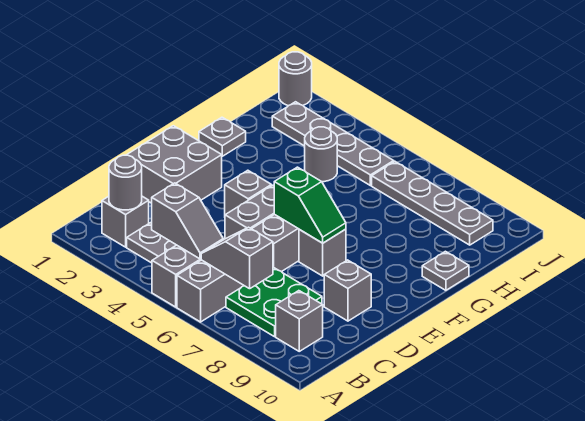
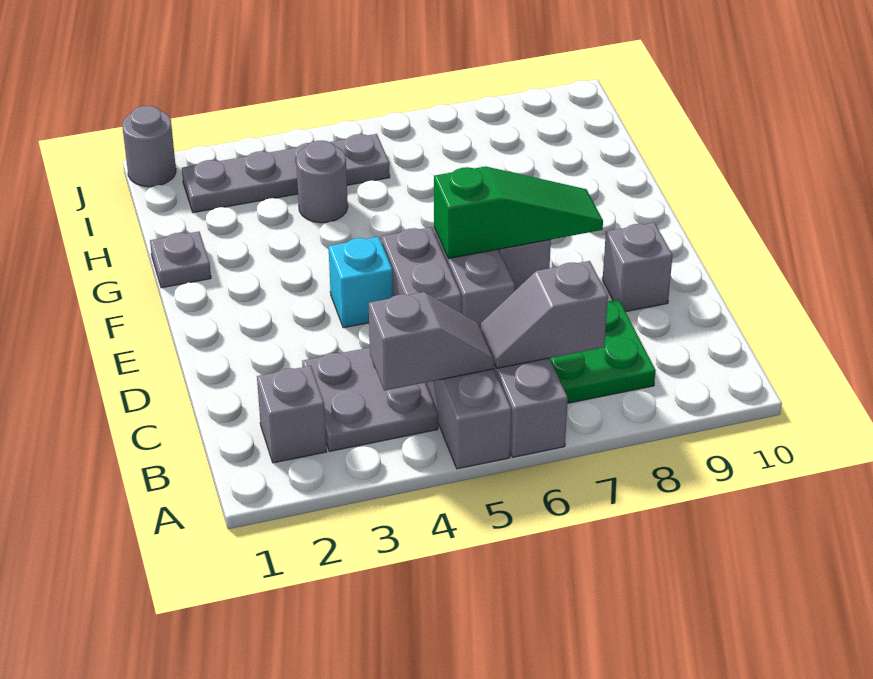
grey round brick B2 level 2 -> none
grey brick B9 level 1 -> none
grey brick D1:E2 level 1 -> none
grey brick E4 level 1 -> cyan brick E4 level 1
green slope E6:E7 level 2 top 6 -> green slope E6:E8 level 2 top 6
grey plate G10 level 1 -> none
grey plate I6:I9 level 1 -> none

